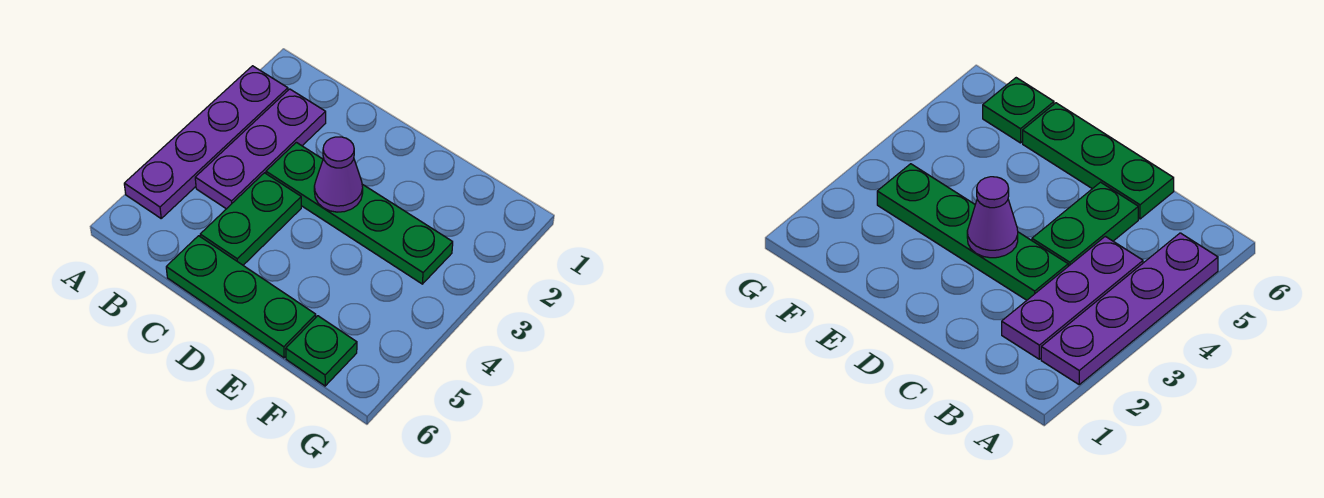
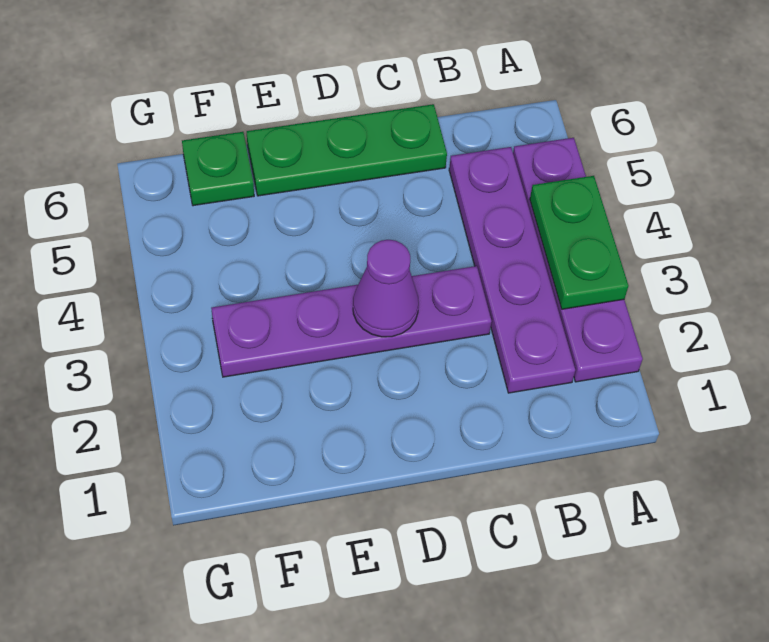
purple plate B2:B4 level 1 -> purple plate B2:B5 level 1
green plate C3:F3 level 1 -> purple plate C3:F3 level 1
green plate C4:C5 level 1 -> green plate A3:A4 level 2

